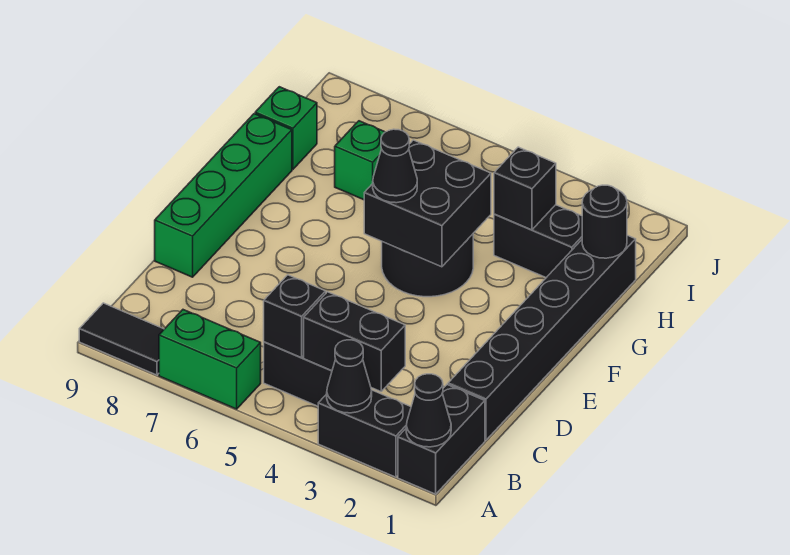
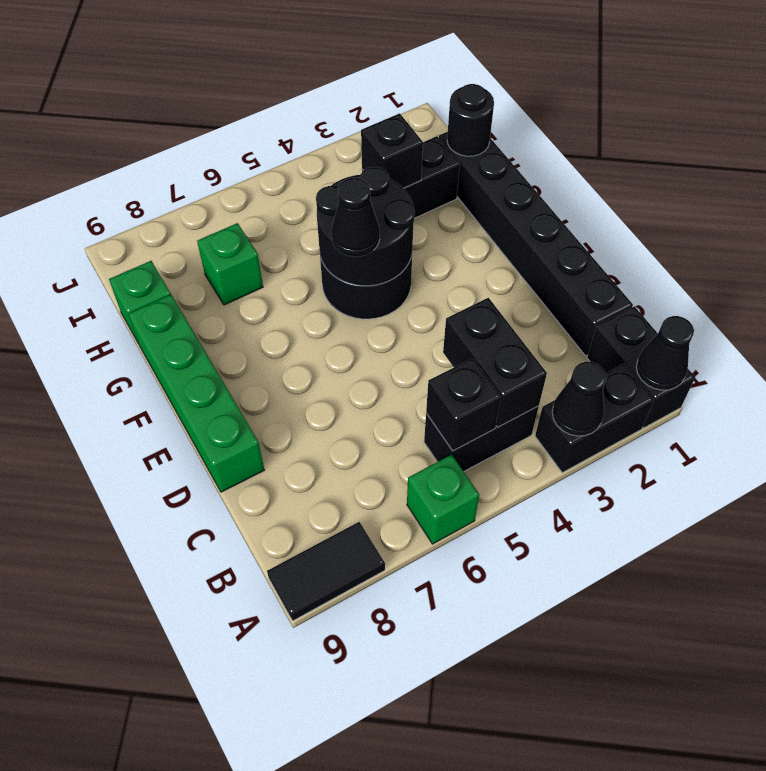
green brick A6:A7 level 1 -> green brick A6 level 1
black brick B3:B4 level 2 -> black brick B4:C4 level 2
black brick F4:G5 level 2 -> black round brick F4:G5 level 2

